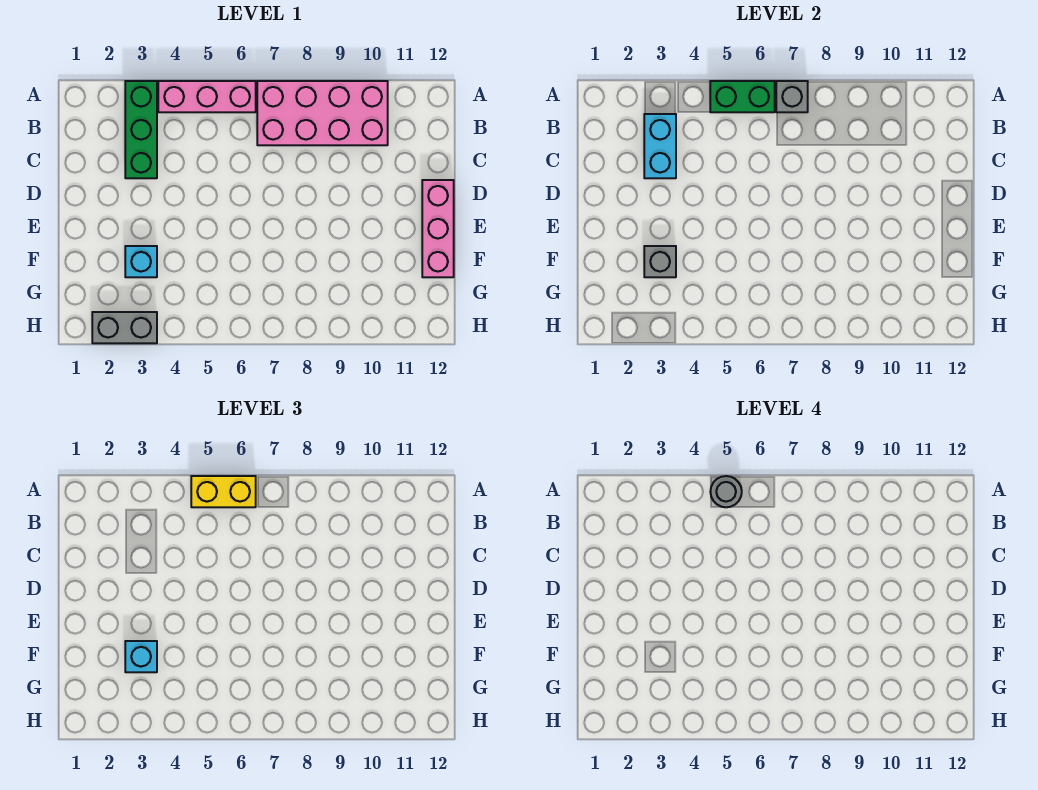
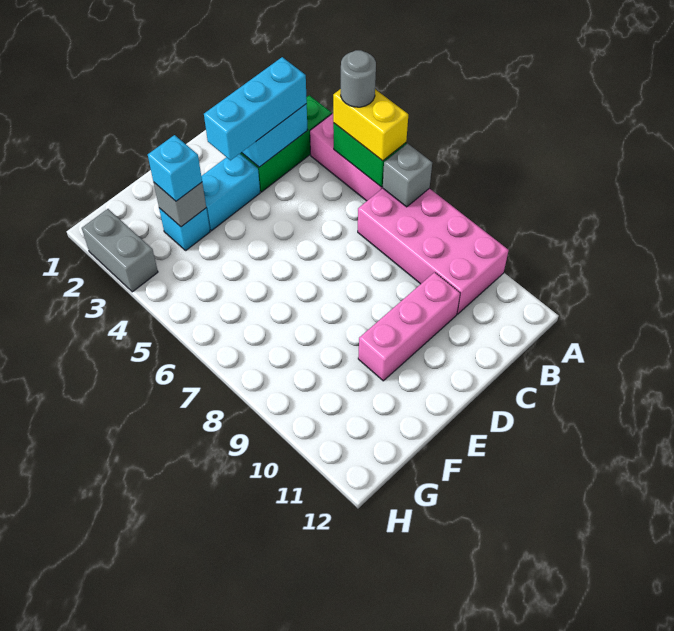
none -> cyan brick B3:D3 level 3
none -> cyan brick D3:E3 level 1
pink brick D12:F12 level 1 -> pink brick C10:E10 level 1

